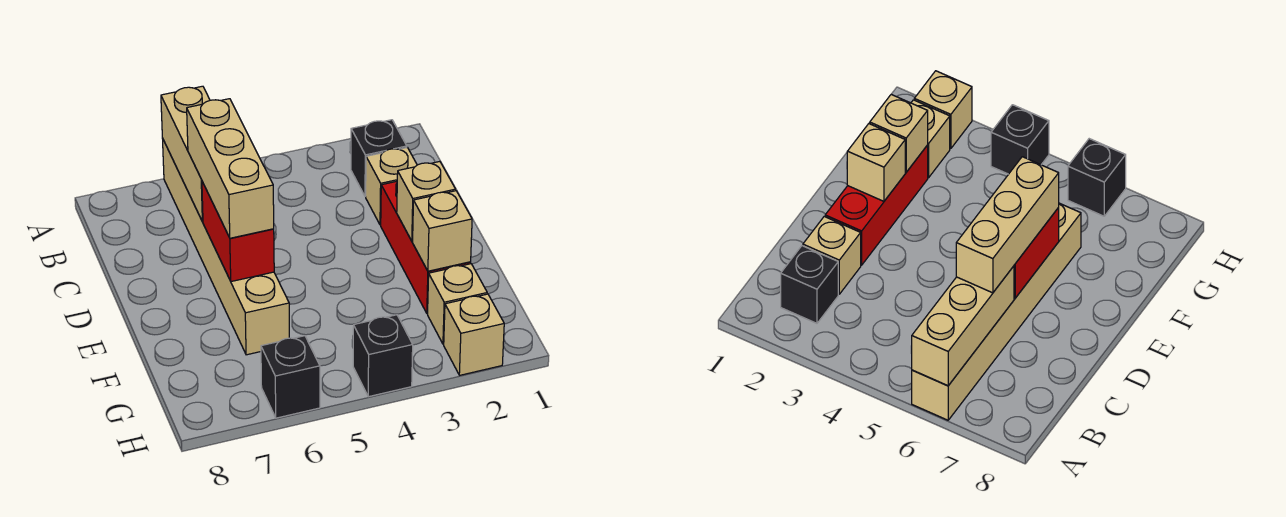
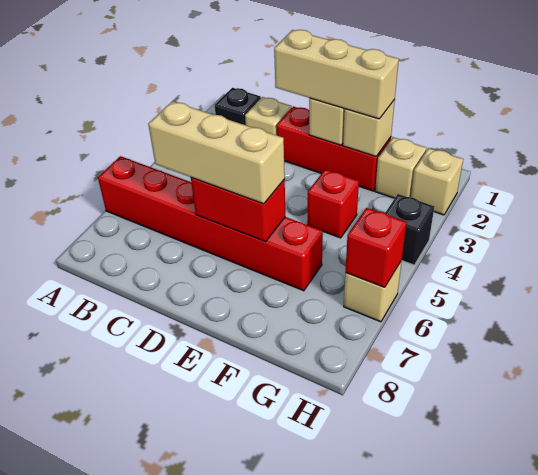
tan brick A6:F6 level 1 -> red brick A6:F6 level 1
tan brick A6:C6 level 2 -> tan brick D2:F2 level 3
none -> red brick F4 level 1
black brick H6 level 1 -> tan brick H6 level 1
none -> red brick H6 level 2

